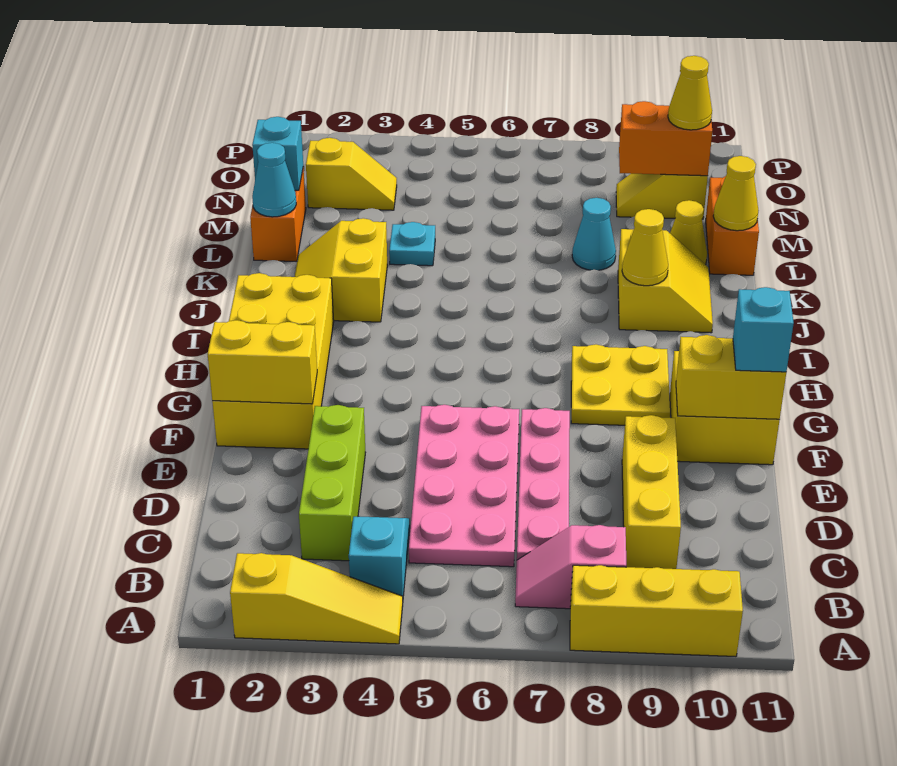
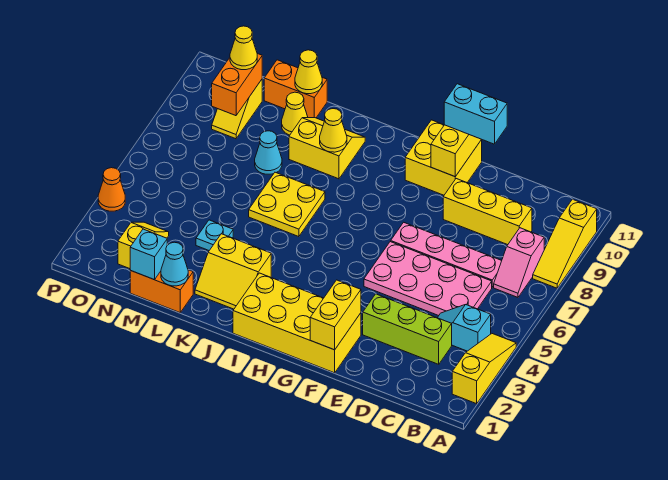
yellow brick A8:A10 level 1 -> yellow slope A8:A10 level 1 top 10
cyan brick F11 level 3 -> cyan brick E11:F11 level 3
yellow plate G8:H9 level 1 -> yellow plate J6:K7 level 1
none -> orange cone P4 level 1

